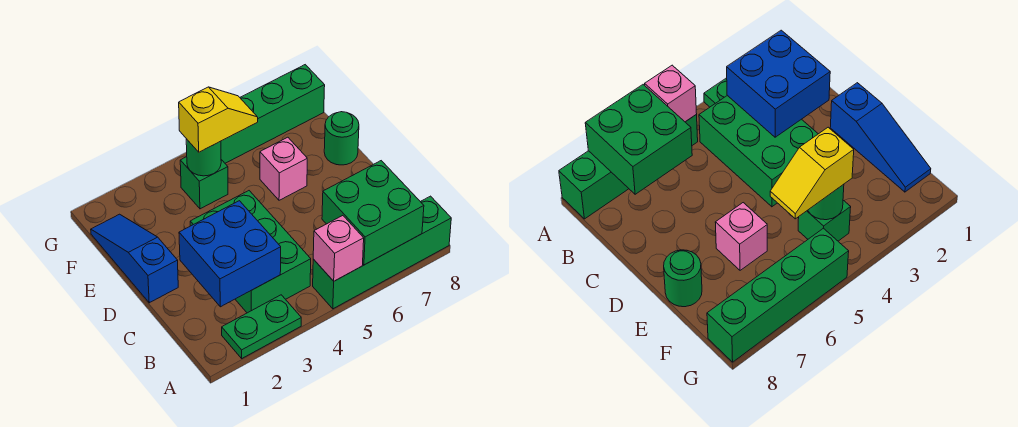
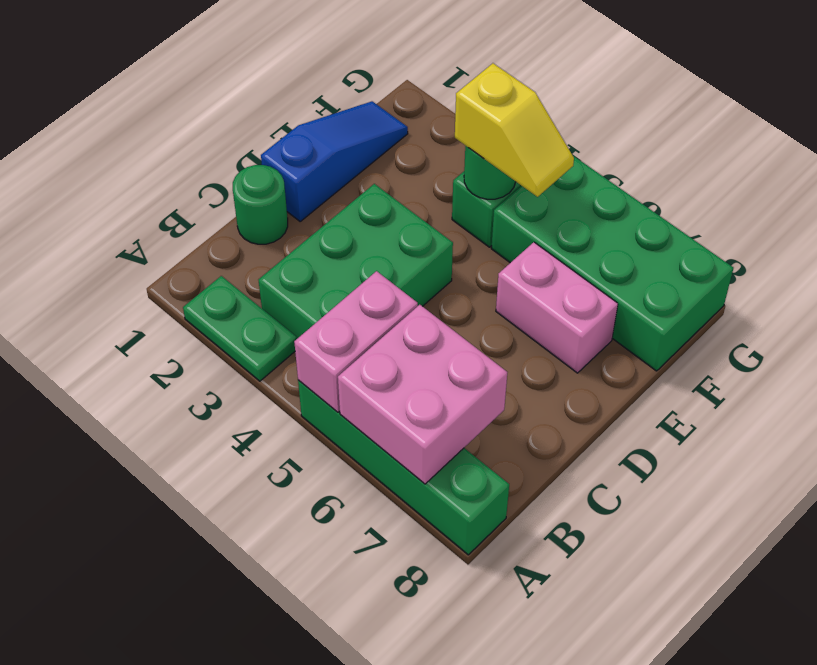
pink brick A5 level 2 -> pink brick A5:B5 level 2
green brick A6:B7 level 2 -> pink brick A6:B7 level 2
blue brick B2:C3 level 2 -> none
pink brick E6 level 1 -> pink brick E6:E7 level 1
green round brick E8 level 1 -> green round brick C1 level 1
green brick G5:G8 level 1 -> green brick F5:G8 level 1

